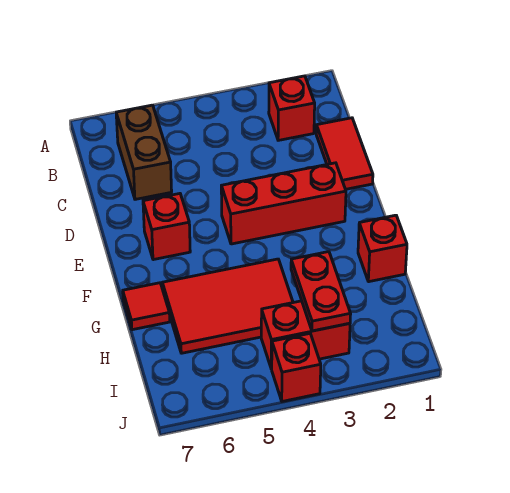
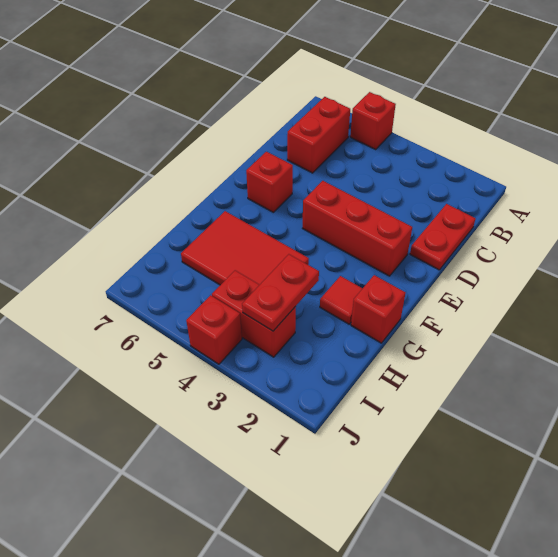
red brick B2 level 1 -> red brick A5 level 1
brown brick B6:C6 level 1 -> red brick B6:C6 level 1
red tile C1:D1 level 1 -> red plate C1:D1 level 1
red tile G7 level 1 -> red tile G2 level 1

